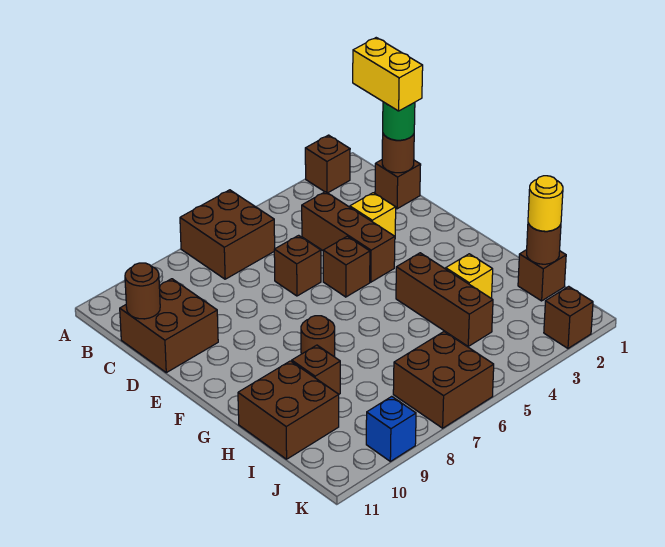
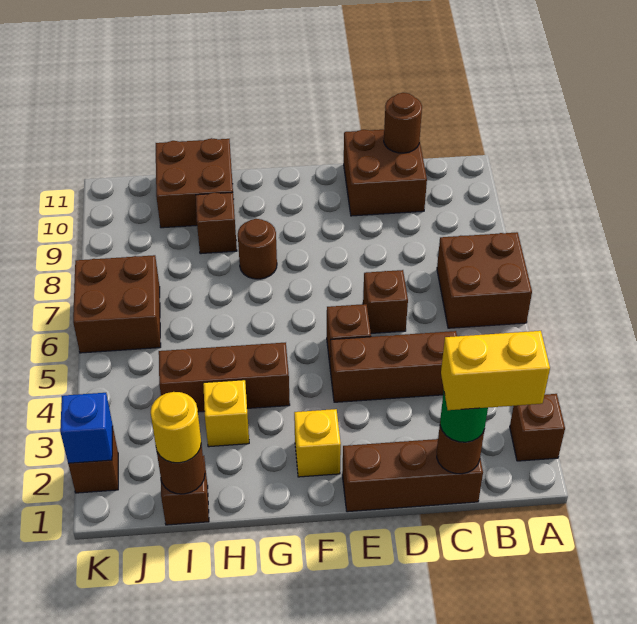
brown brick C1 level 1 -> brown brick C1:E1 level 1
yellow brick D3 level 1 -> yellow brick F2 level 1
blue brick K9 level 1 -> blue brick K2 level 2

